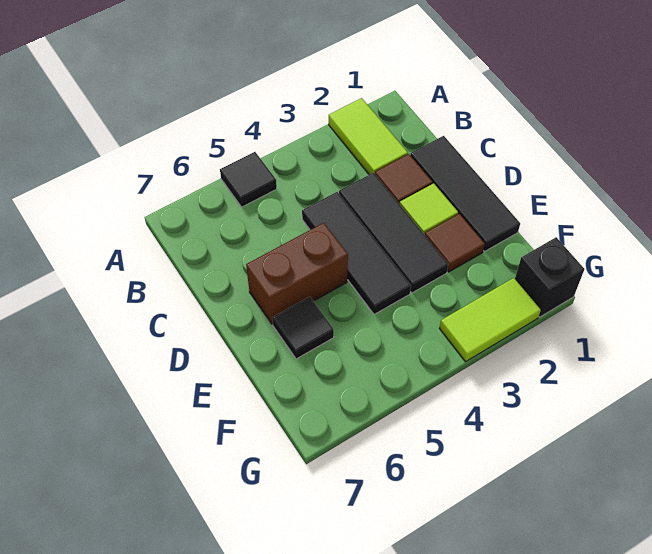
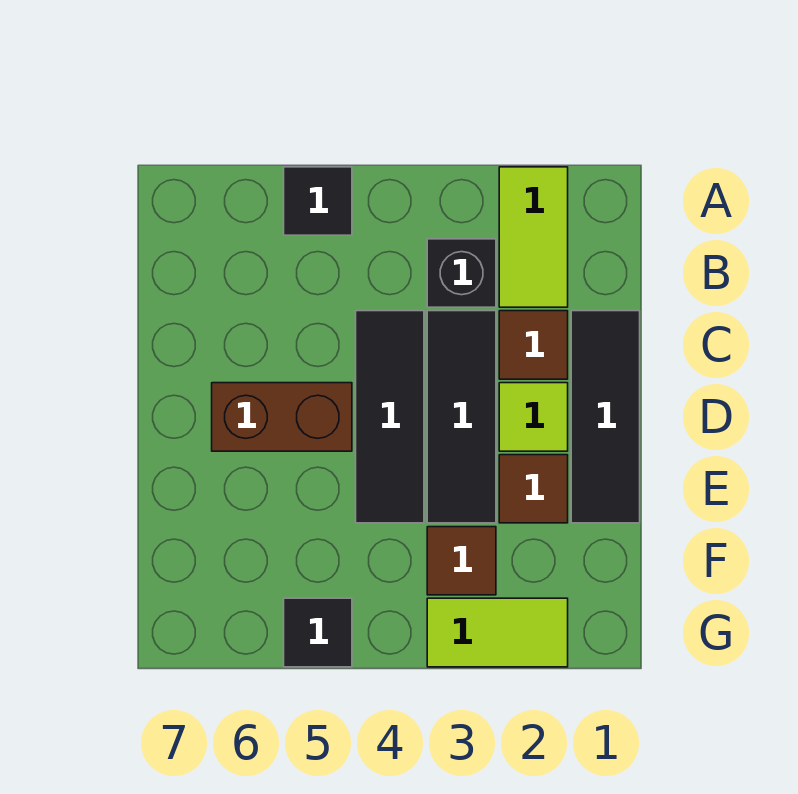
black tile E6 level 1 -> black tile G5 level 1
none -> brown tile F3 level 1
black brick G1 level 1 -> black brick B3 level 1

